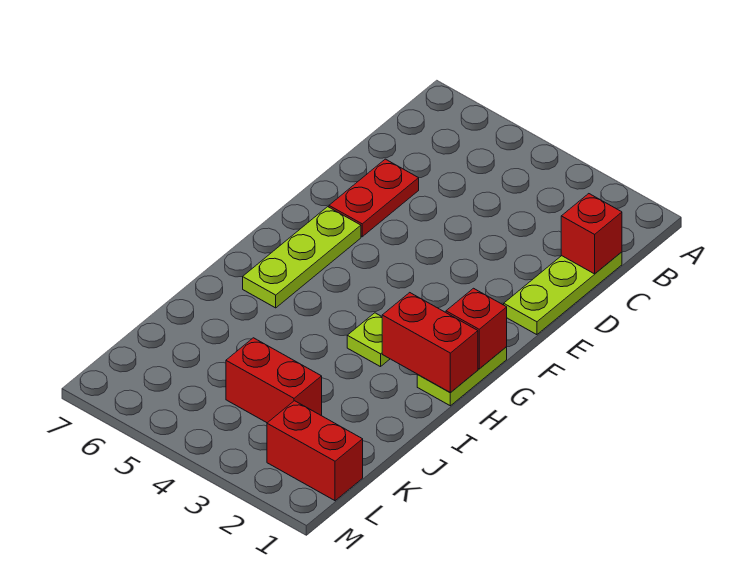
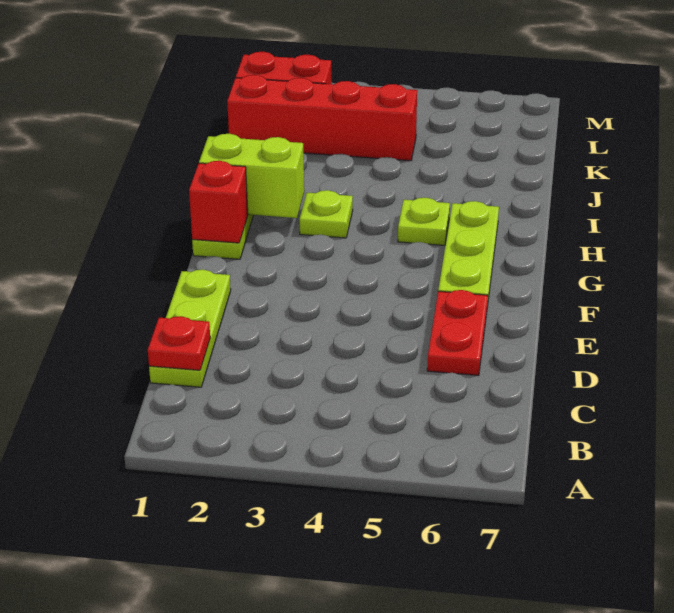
red brick C1 level 2 -> red plate C1 level 2
red brick H1:H2 level 2 -> lime brick H1:H2 level 2
none -> lime plate H5 level 1
red brick K3:K4 level 1 -> red brick K1:K4 level 1

